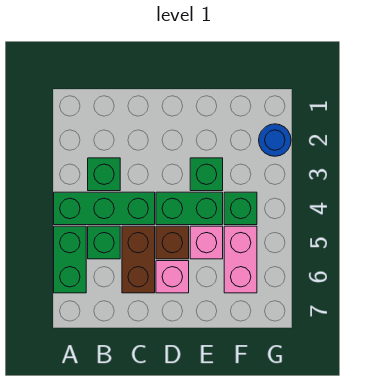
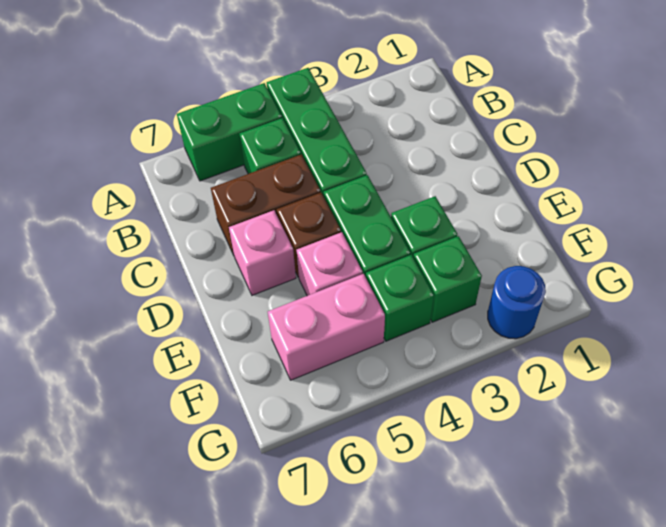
green brick B3 level 1 -> green brick F3 level 1

